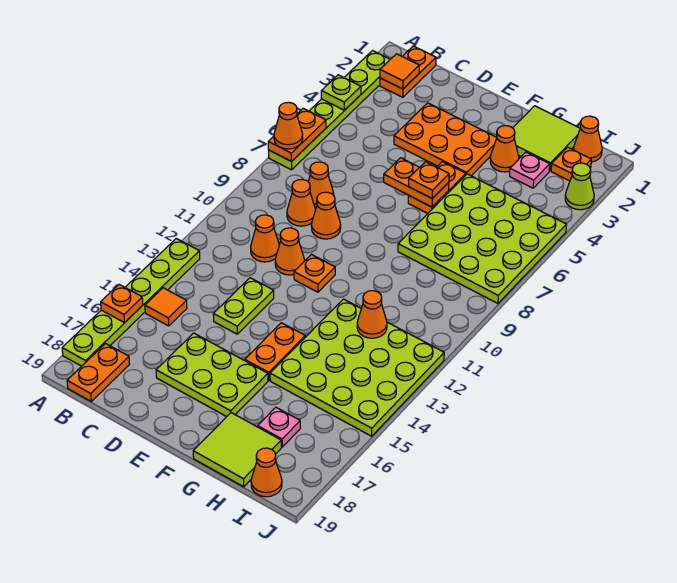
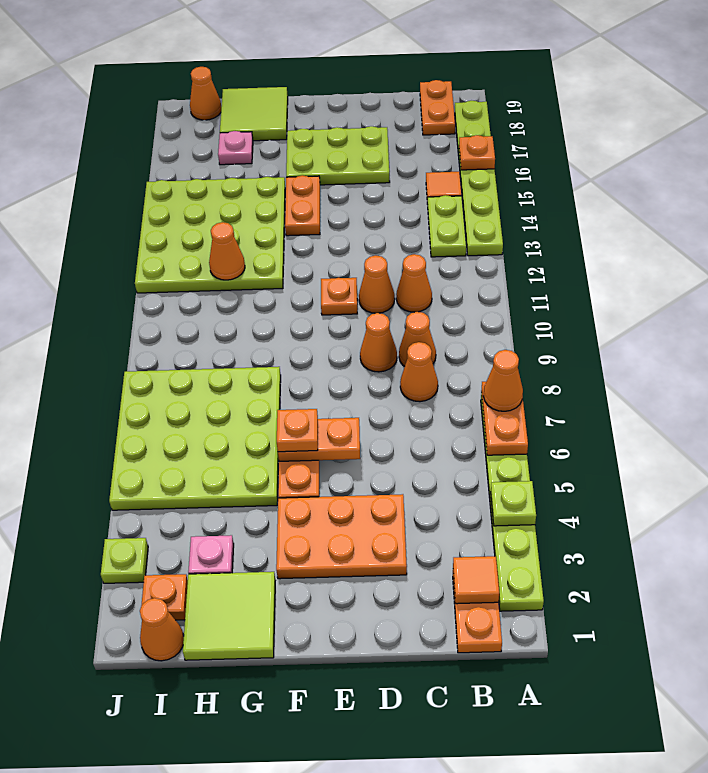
lime plate D13:D14 level 1 -> lime plate B13:B14 level 1
orange cone G3 level 1 -> none
lime cone J3 level 1 -> lime plate J3 level 1

